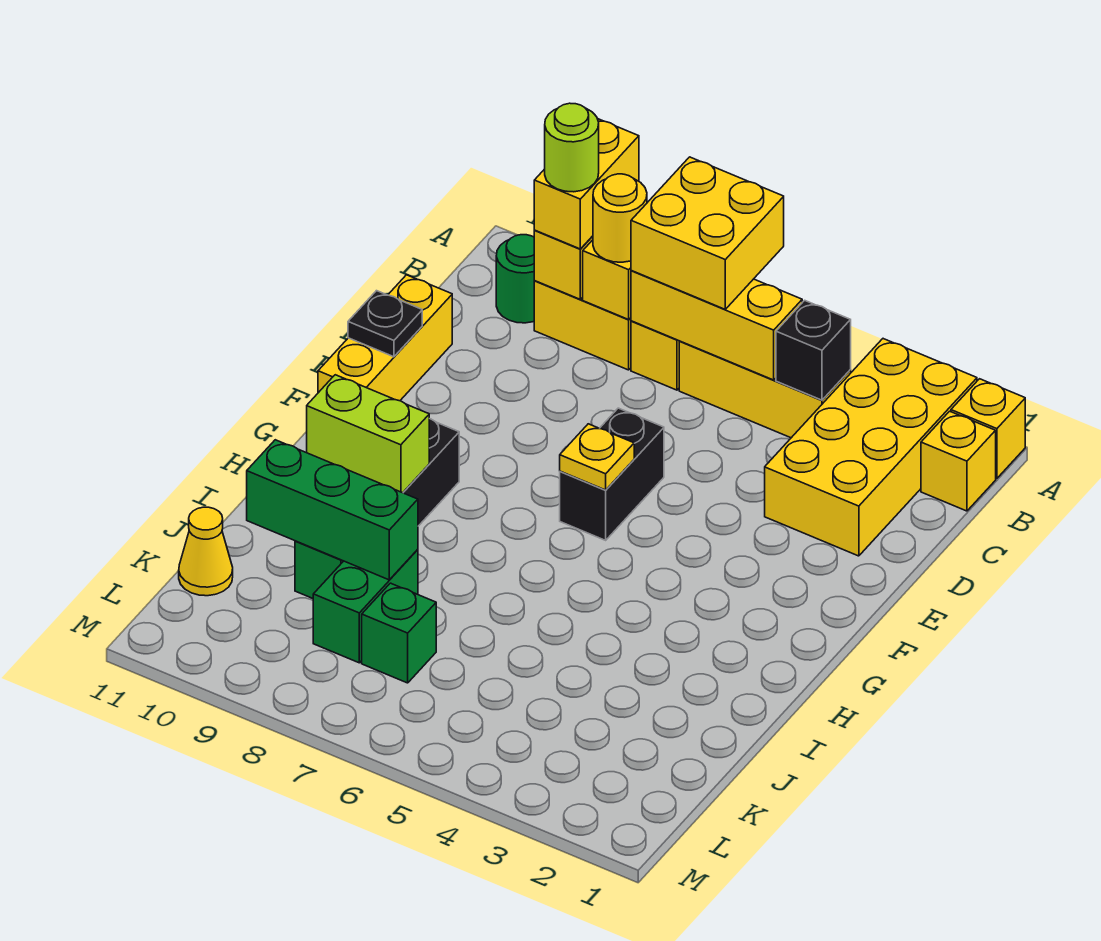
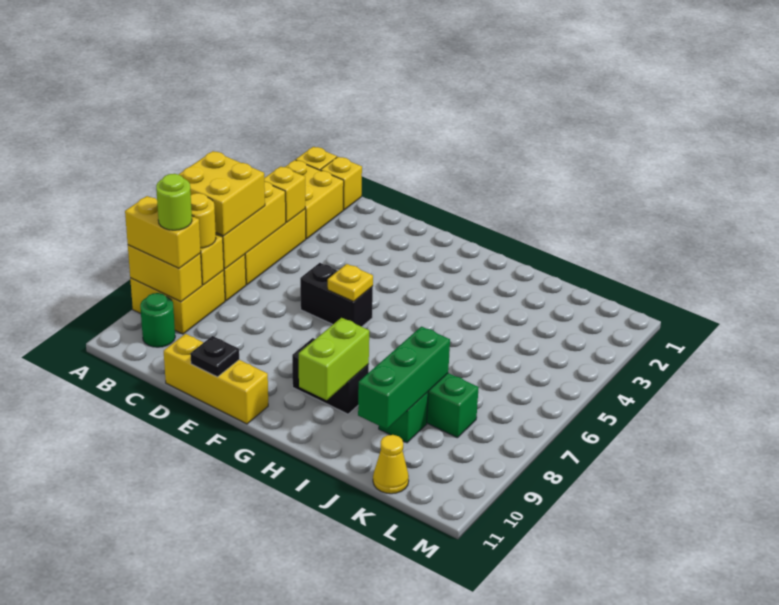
yellow brick A2:D3 level 1 -> yellow brick A2:B3 level 1
black brick B4 level 2 -> yellow brick B4 level 2
green brick K7 level 1 -> none

